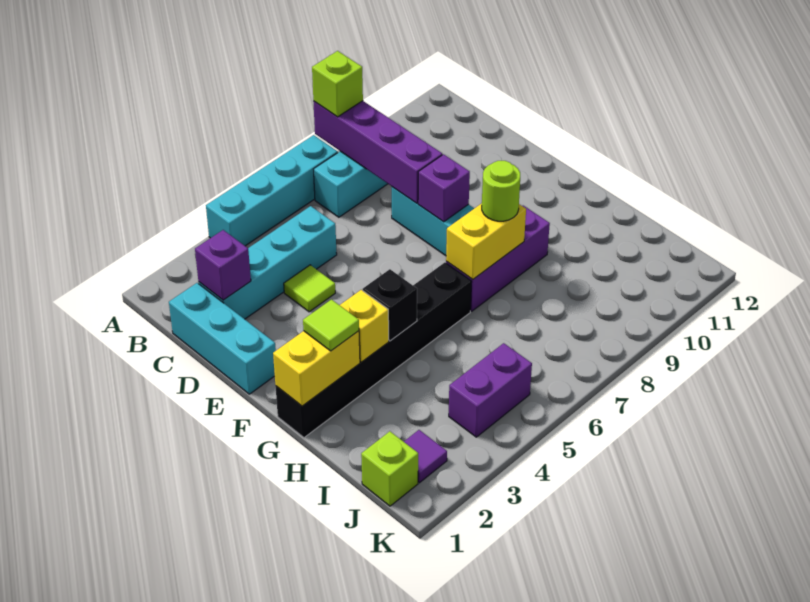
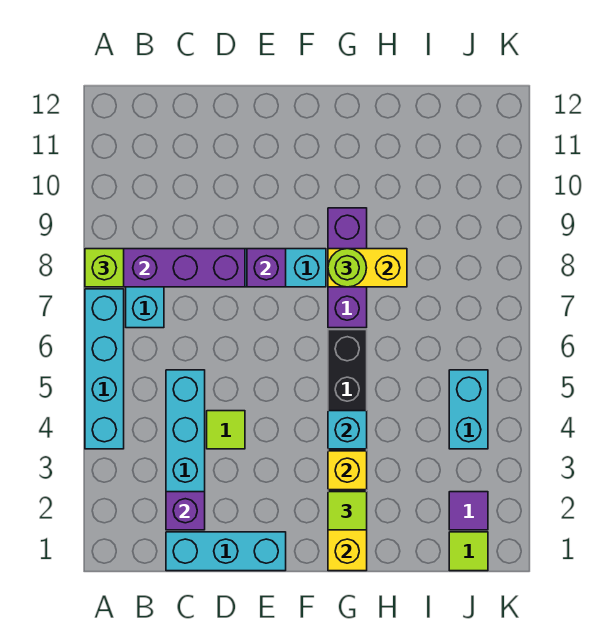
black brick G4 level 2 -> cyan brick G4 level 2
yellow brick G7:G8 level 2 -> yellow brick G8:H8 level 2
lime brick J1 level 1 -> lime tile J1 level 1
purple brick J4:J5 level 1 -> cyan brick J4:J5 level 1

